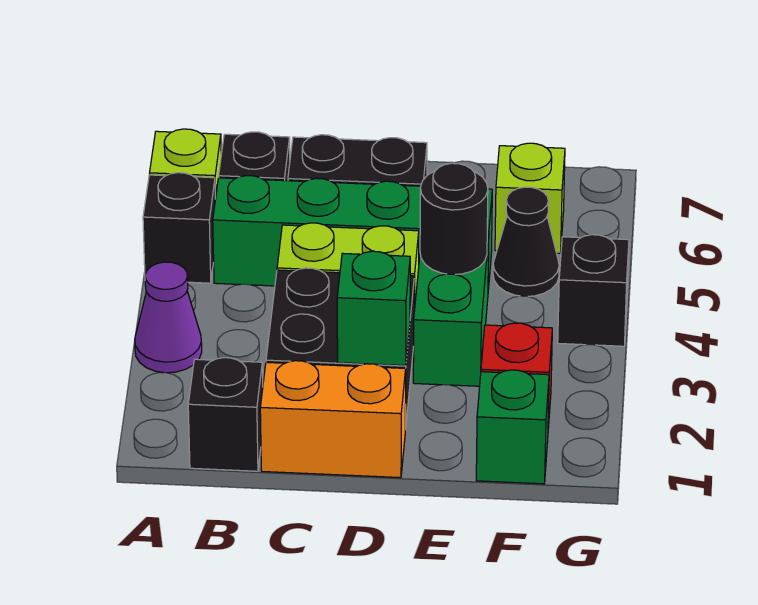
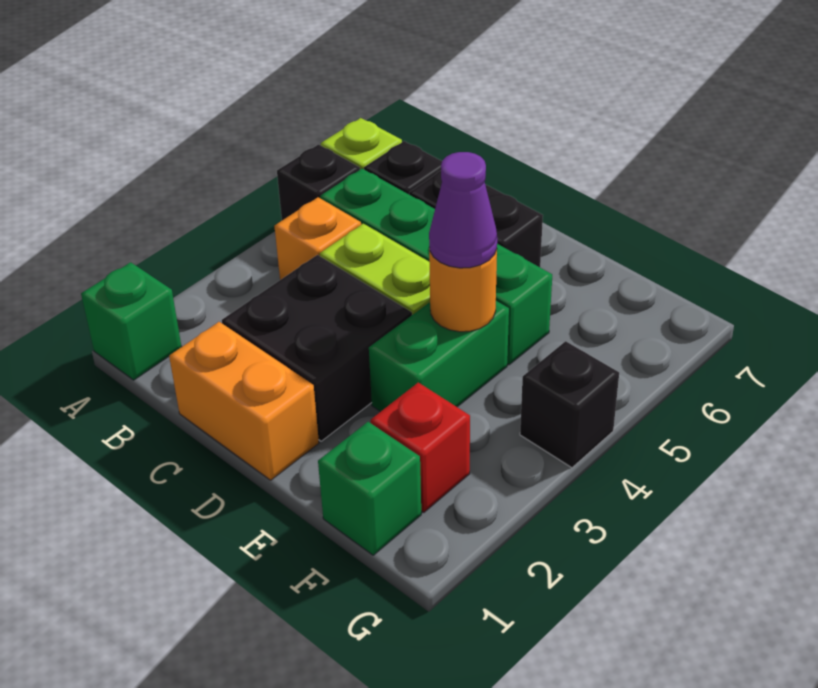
purple cone A3 level 1 -> purple cone E4 level 3
black brick B1 level 1 -> none
none -> orange brick B4 level 1
green brick D2 level 2 -> green brick A1 level 1
black round brick E4 level 2 -> orange round brick E4 level 2
black cone F5 level 1 -> none
lime brick F6 level 1 -> none

